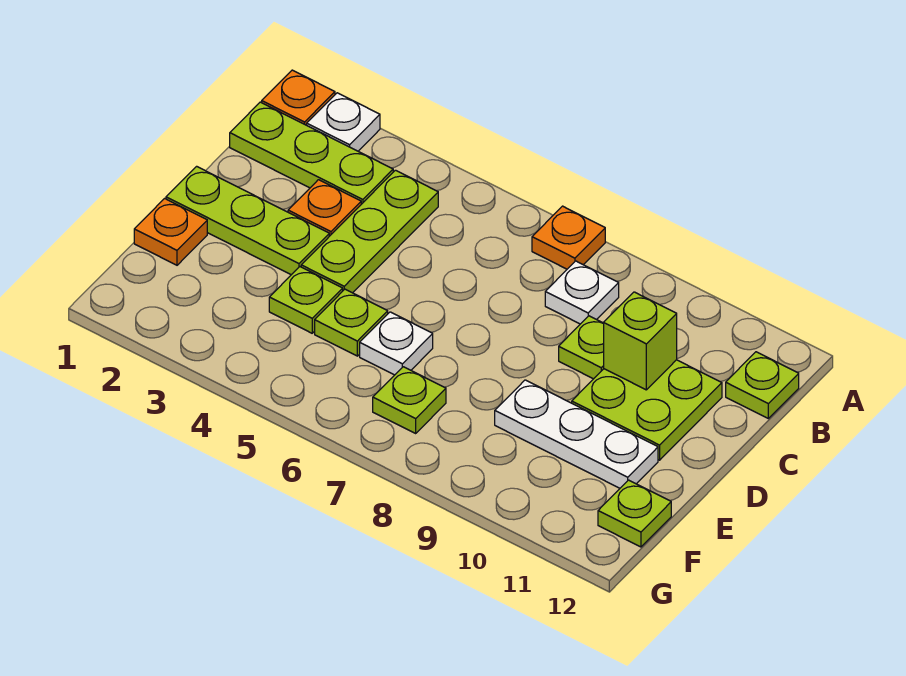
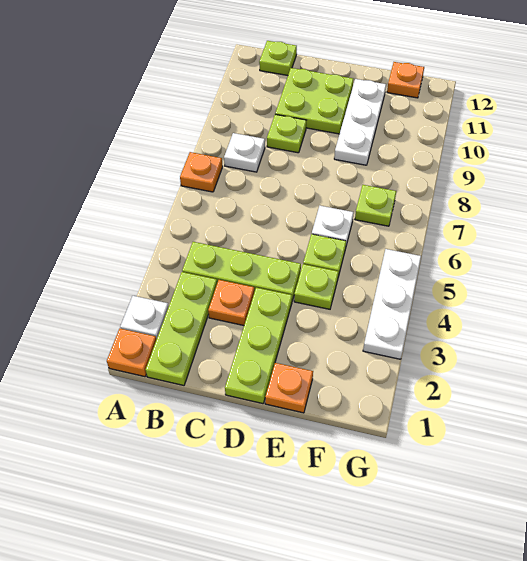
lime brick C10 level 2 -> none
lime plate F12 level 1 -> orange plate F12 level 1
none -> white plate G3:G5 level 1

